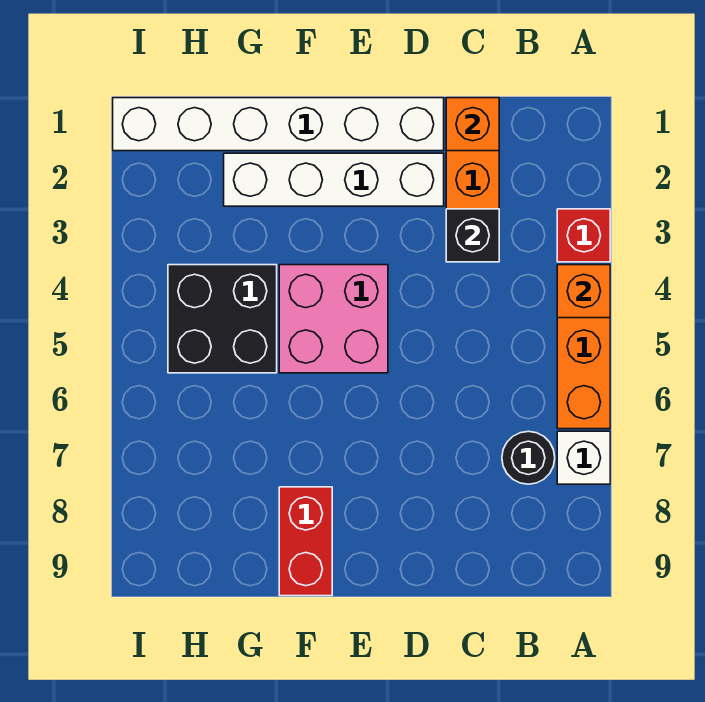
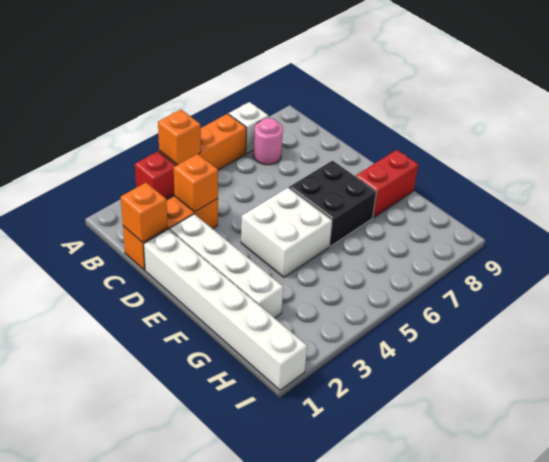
black round brick B7 level 1 -> pink round brick B7 level 1
black brick C3 level 2 -> orange brick C3 level 2
pink brick E4:F5 level 1 -> white brick E4:F5 level 1
black brick G4:H5 level 1 -> black brick E6:F7 level 1

